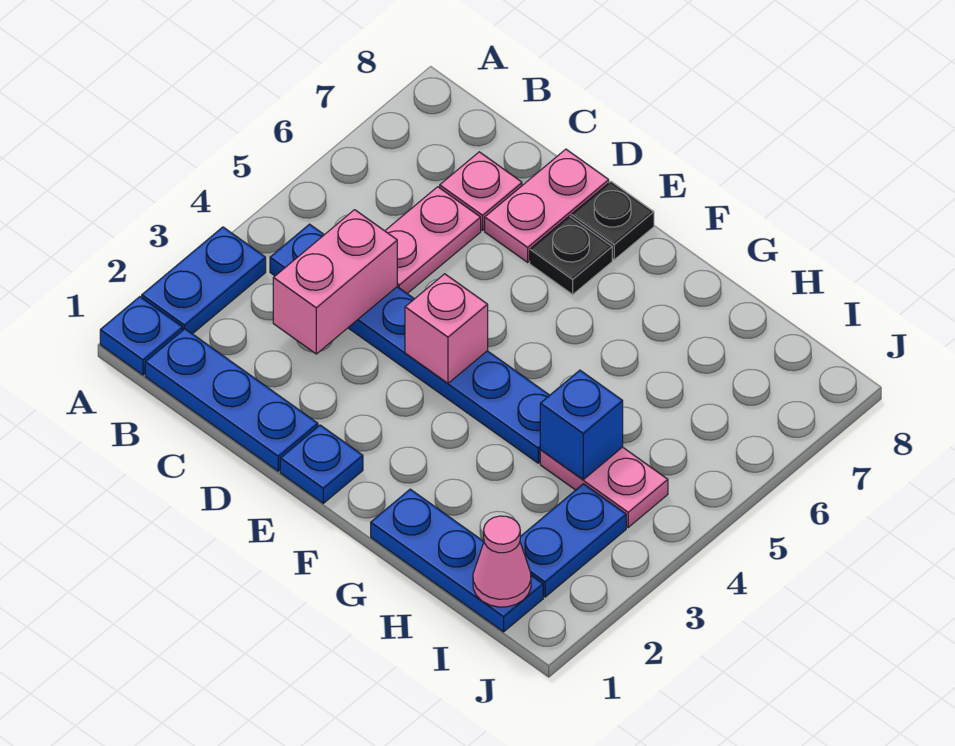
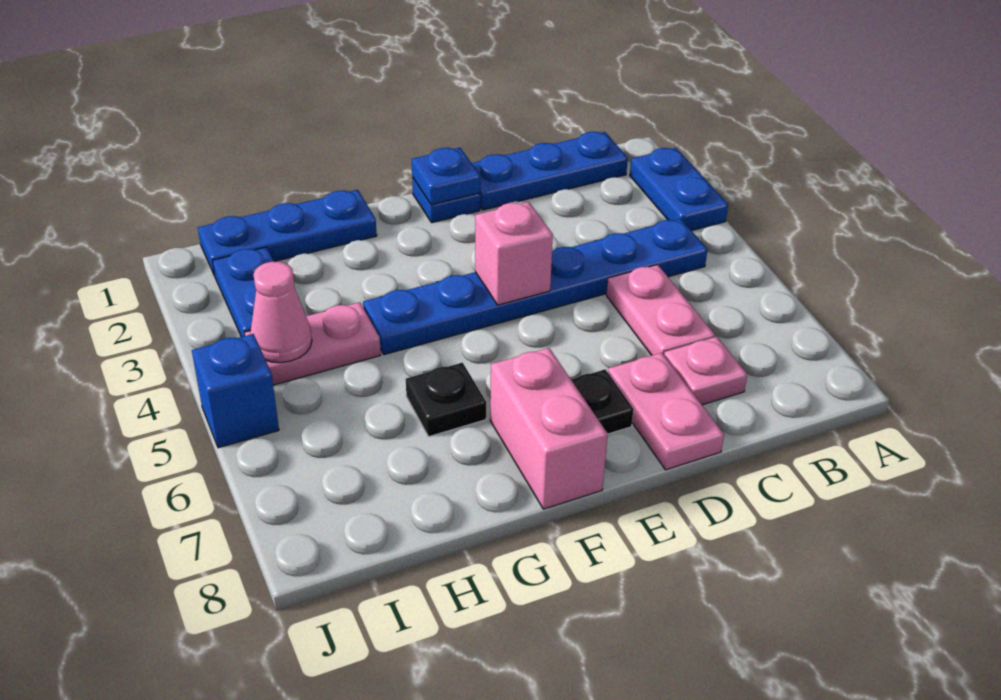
blue plate A1 level 1 -> blue plate E1 level 2
pink brick C3:C4 level 2 -> pink brick F7:F8 level 1
black plate E8 level 1 -> black plate G6 level 1
blue brick H4 level 2 -> blue brick J5 level 1
pink cone I1 level 2 -> pink cone I4 level 2

